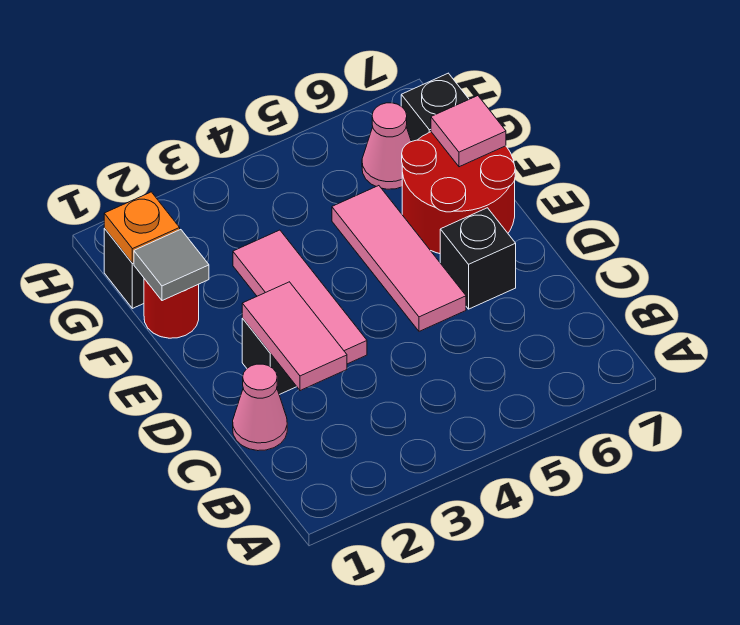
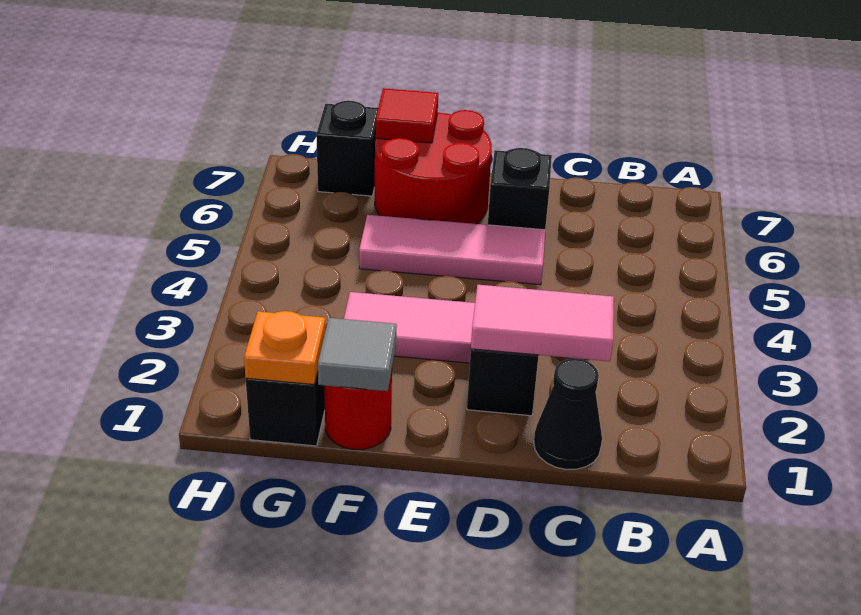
pink cone C1 level 1 -> black cone C1 level 1
pink tile F7 level 2 -> red tile F7 level 2
pink cone G6 level 1 -> none

